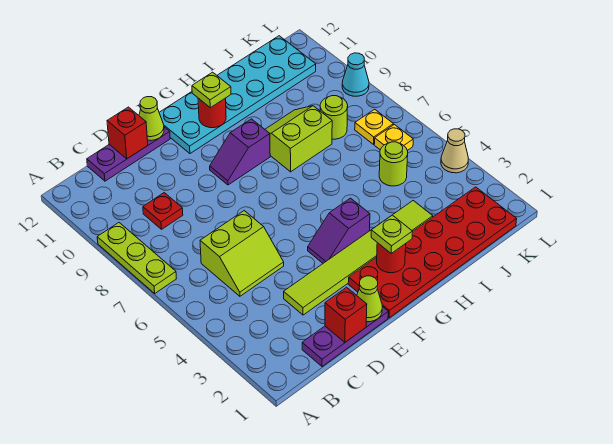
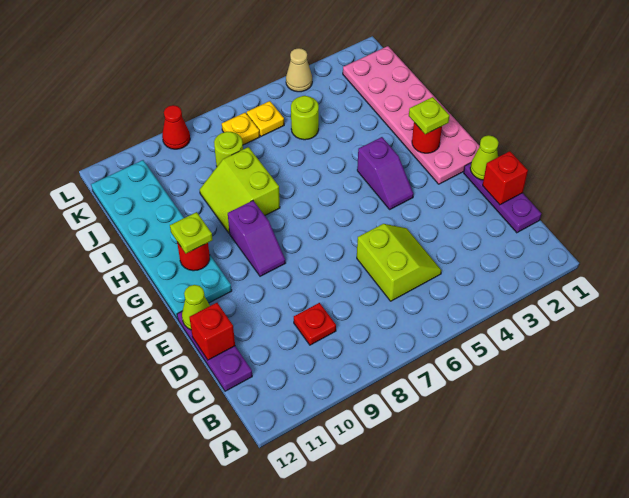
lime plate A7:A9 level 1 -> none
lime tile D3:I3 level 1 -> none
red plate F1:K2 level 1 -> pink plate F1:K2 level 1
cyan cone L9 level 1 -> red cone L9 level 1

